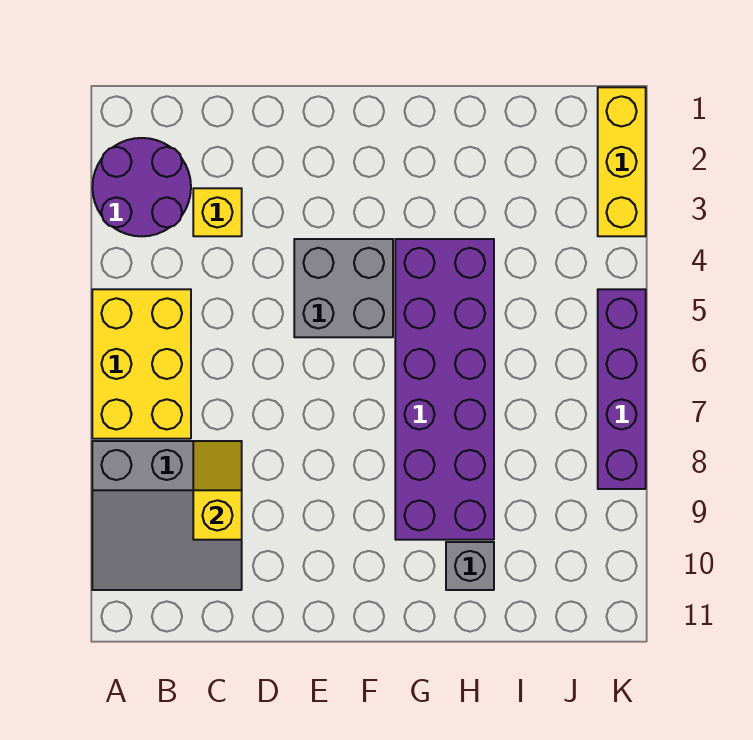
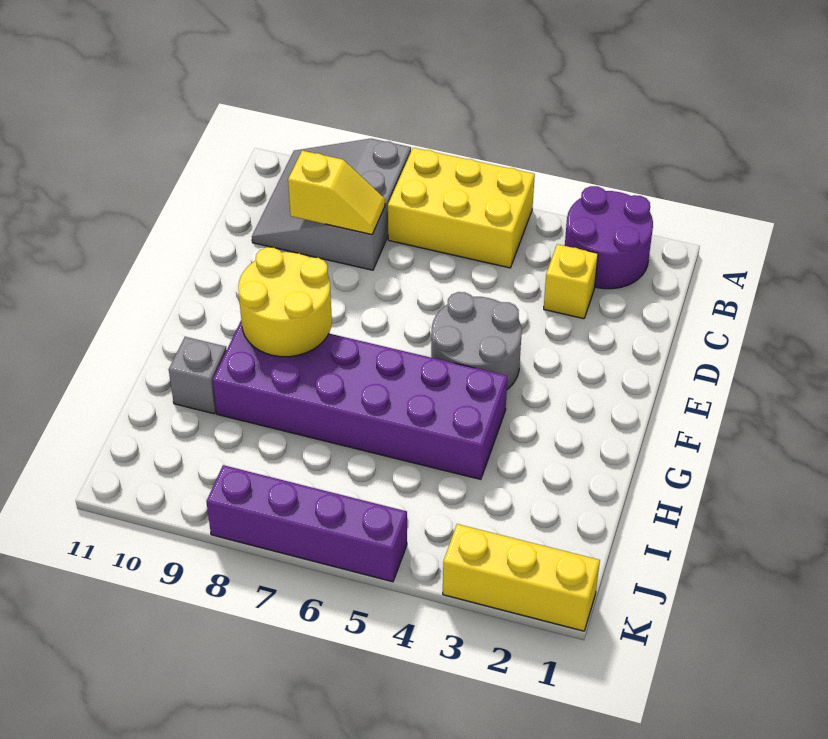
grey brick E4:F5 level 1 -> grey round brick E4:F5 level 1
none -> yellow round brick F8:G9 level 2

